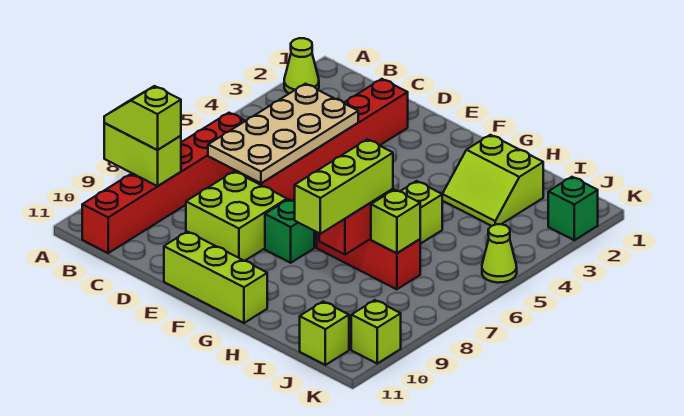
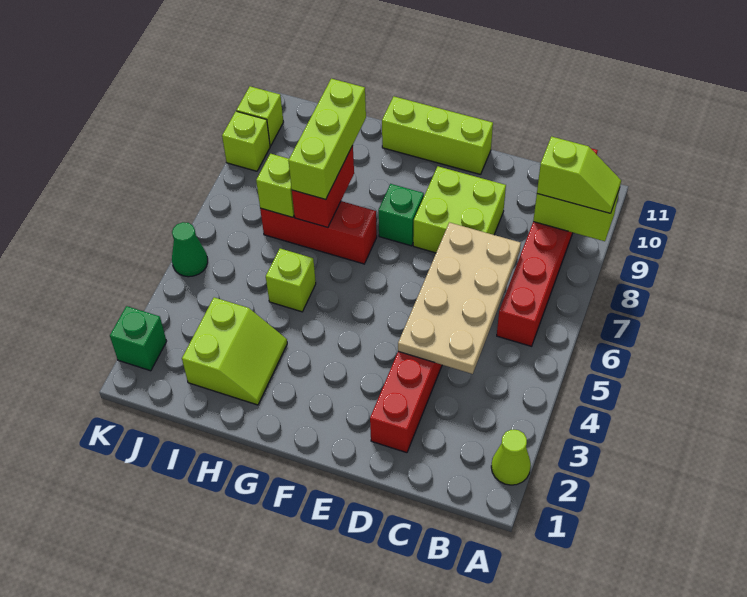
lime slope H2:I3 level 1 top 2 -> lime slope H2:I3 level 1 top I
lime brick J11 level 1 -> lime brick K9 level 1
lime cone K5 level 1 -> green cone K5 level 1

